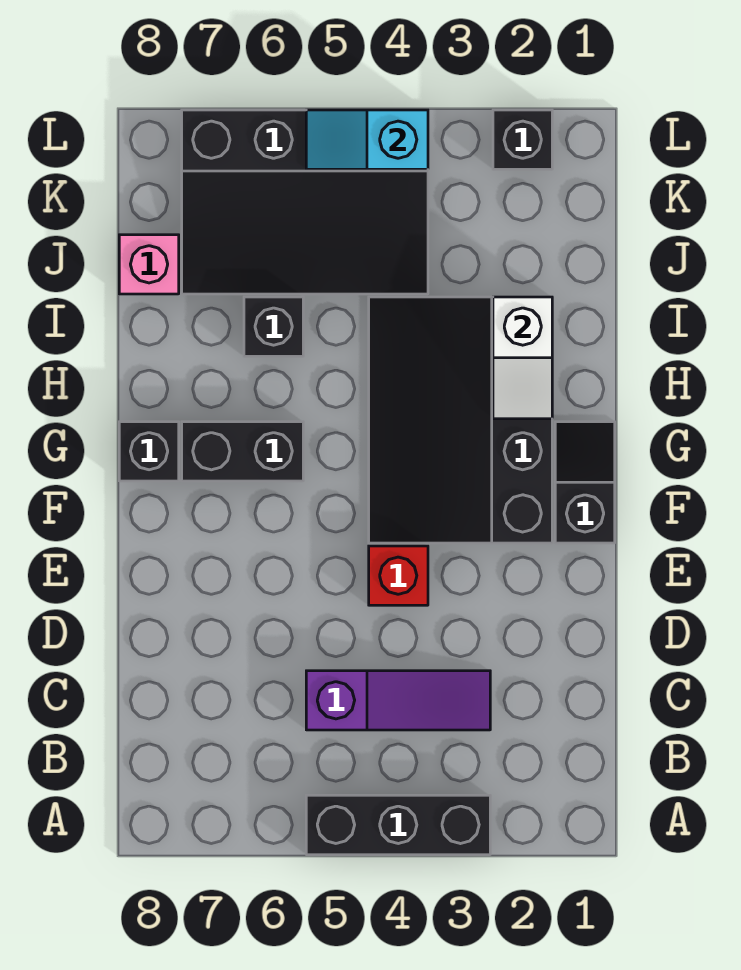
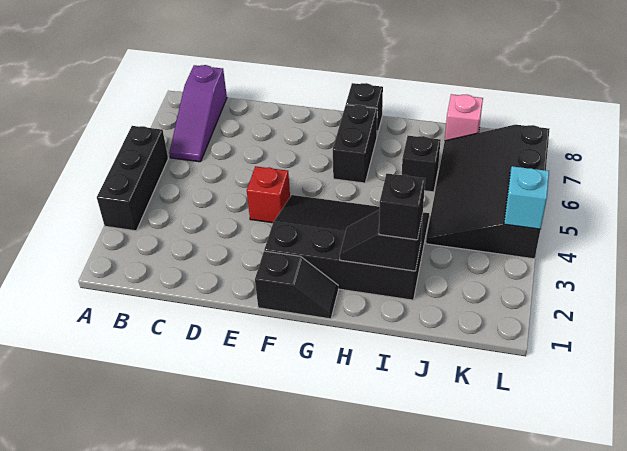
purple slope C3:C5 level 1 top 5 -> purple slope B6:B8 level 1 top 8
white slope H2:I2 level 2 top I -> black slope H2:I2 level 2 top I
black brick L2 level 1 -> black brick I2 level 3

